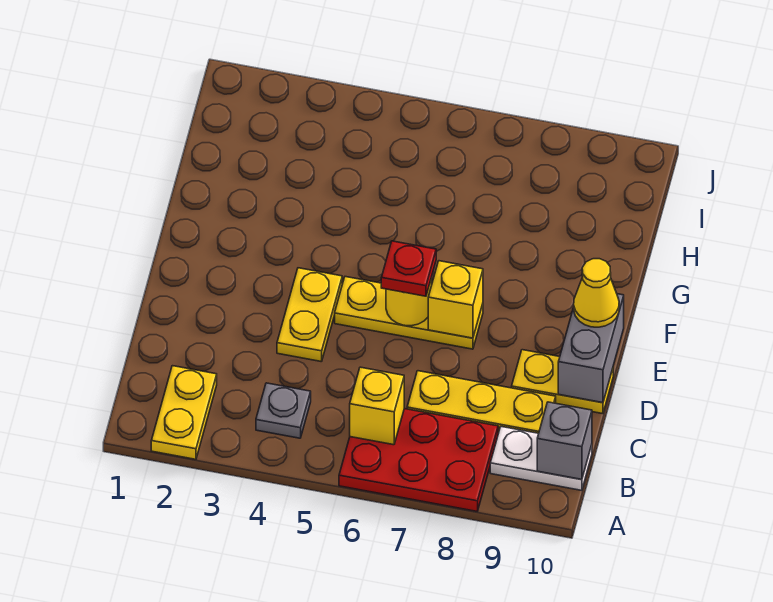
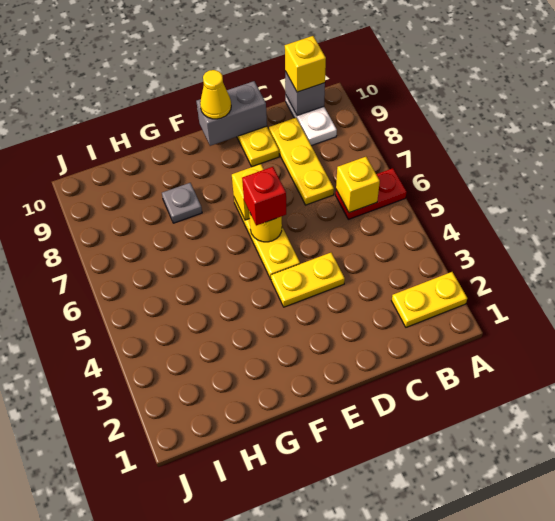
red plate A6:B8 level 1 -> red plate A6:B6 level 1
grey plate B4 level 1 -> grey plate G8 level 1
none -> yellow brick B10 level 3
red plate E6 level 3 -> red brick E6 level 3

